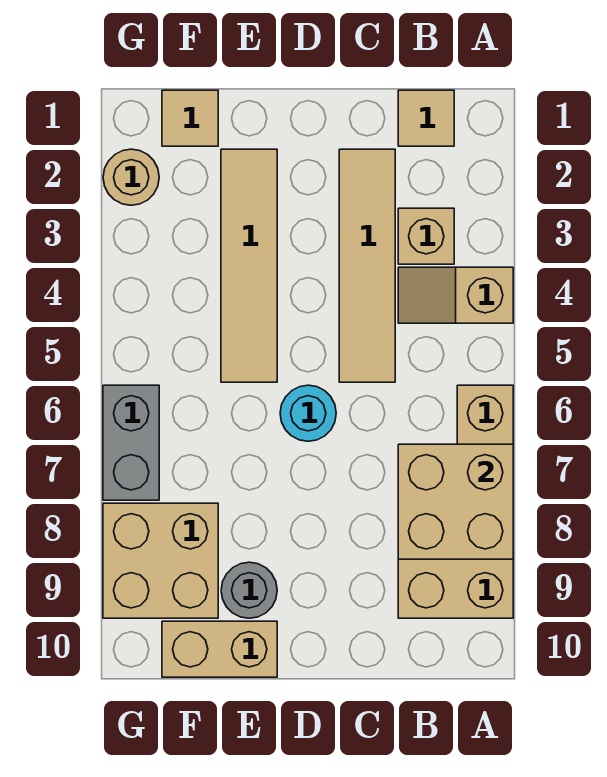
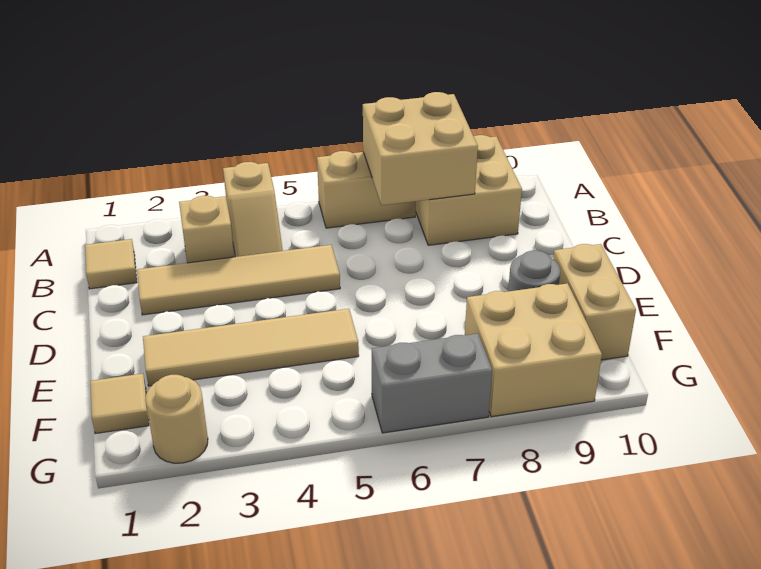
cyan round brick D6 level 1 -> none

